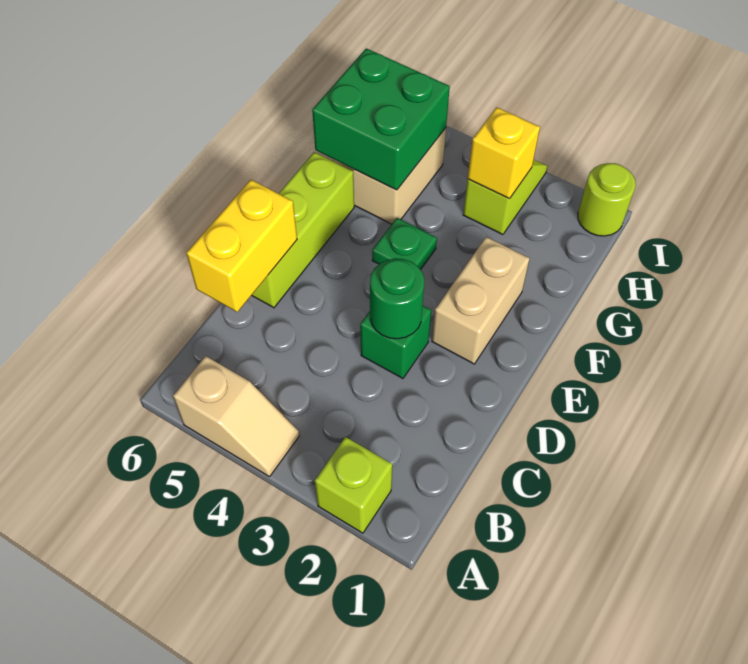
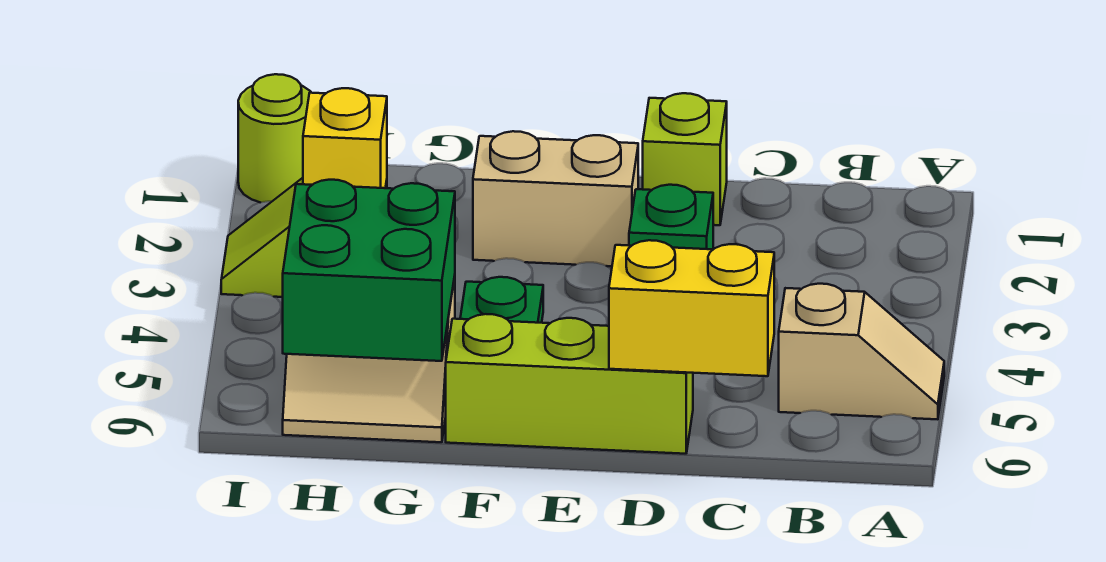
lime brick A2 level 1 -> lime brick D1 level 1
tan slope A4:A5 level 1 top 5 -> tan slope A5:B5 level 1 top B
green round brick D3 level 2 -> none

